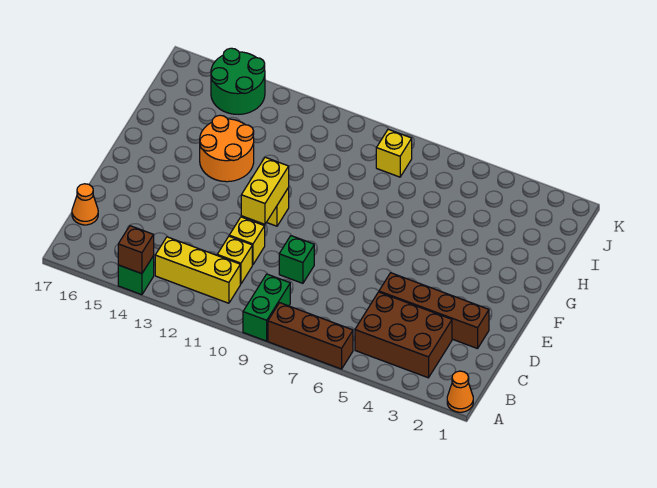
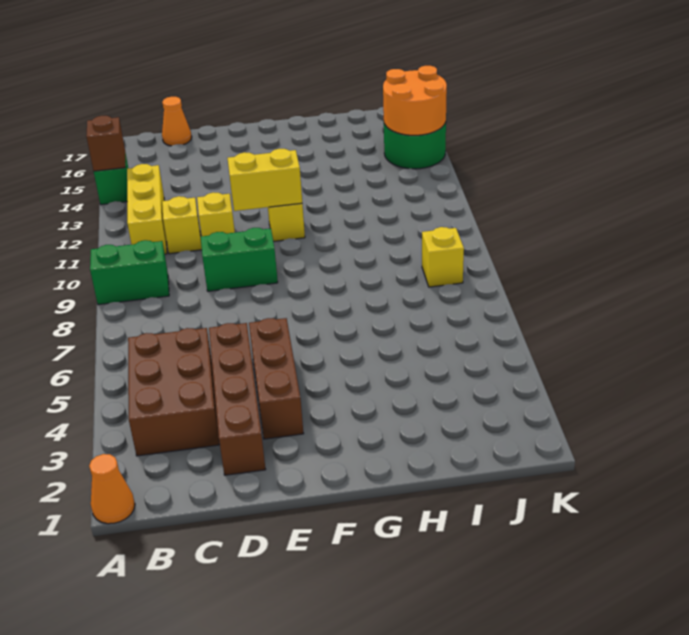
brown brick A6:A8 level 1 -> brown brick E3:E5 level 1
green brick D9 level 1 -> green brick D9:E9 level 1
orange round brick G13:H14 level 1 -> orange round brick J14:K15 level 2

